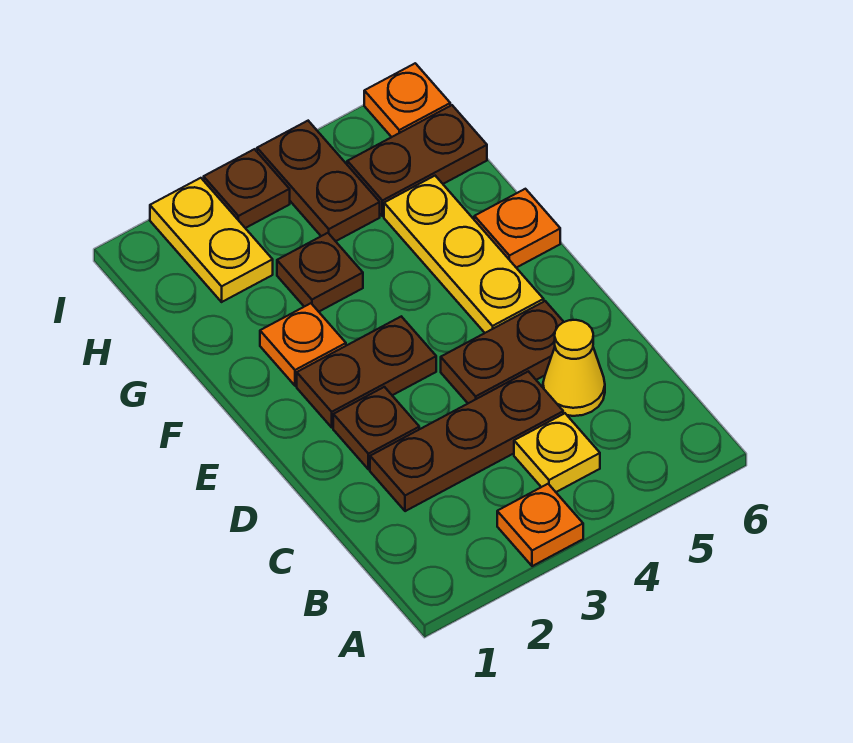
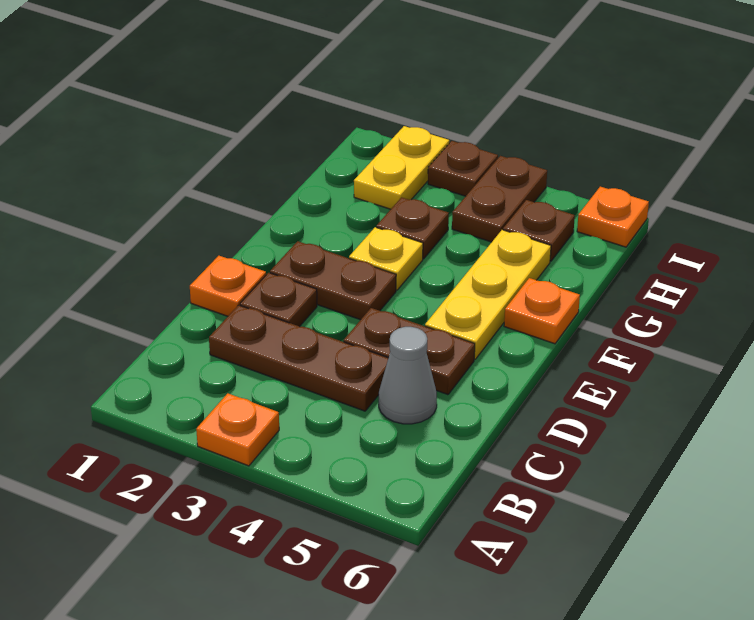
yellow plate B4 level 1 -> yellow plate F3 level 1
yellow cone C5 level 1 -> grey cone C5 level 1
orange plate F2 level 1 -> orange plate D1 level 1
brown plate H5:H6 level 1 -> brown plate H5 level 1

